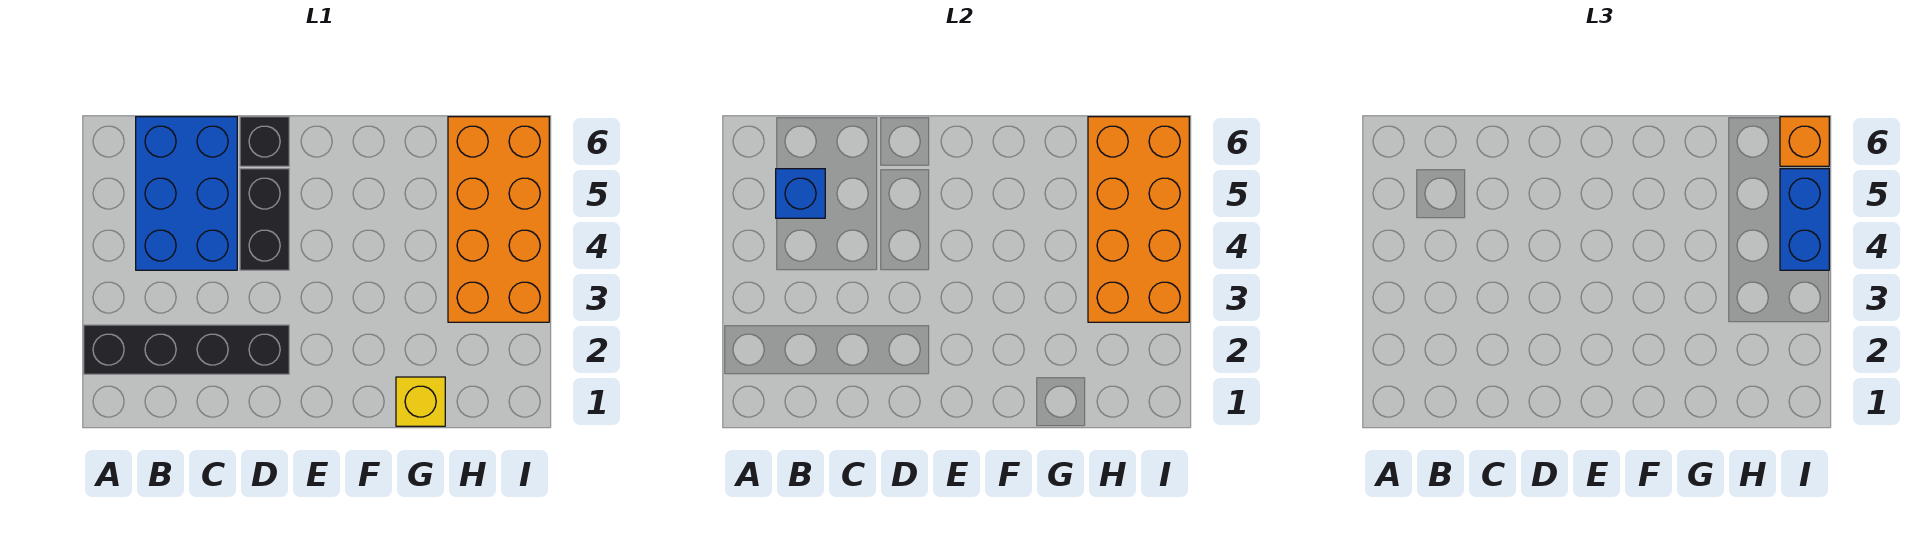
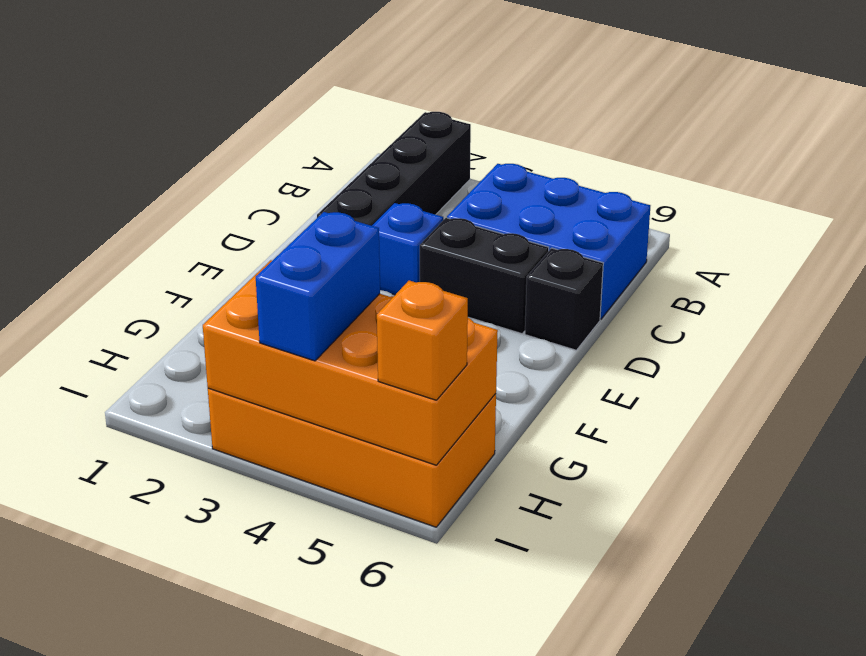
blue brick B5 level 2 -> blue brick D3 level 1
yellow brick G1 level 1 -> none
blue brick I4:I5 level 3 -> blue brick H4:I4 level 3

